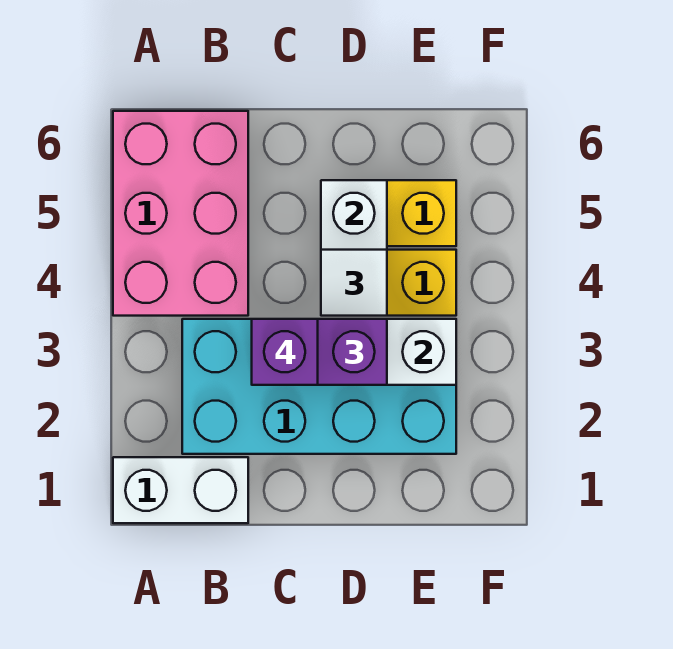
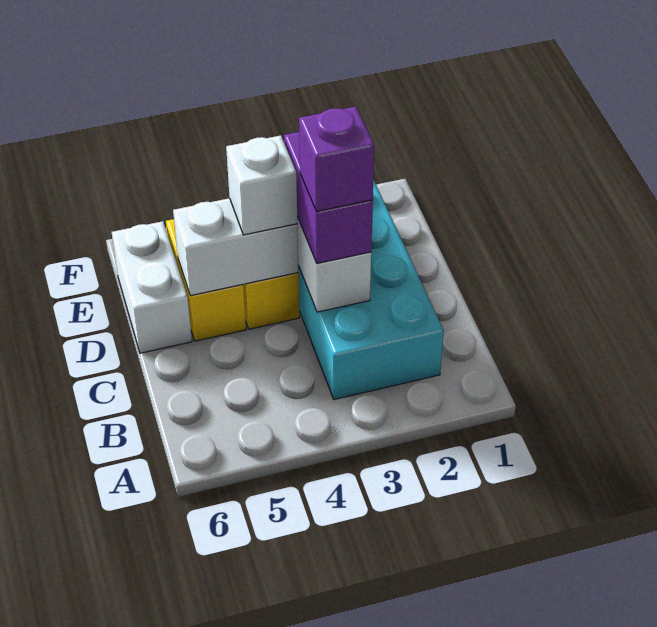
white brick A1:B1 level 1 -> white brick D6:E6 level 1
pink brick A4:B6 level 1 -> none
white tile D4 level 3 -> white brick D4 level 3

